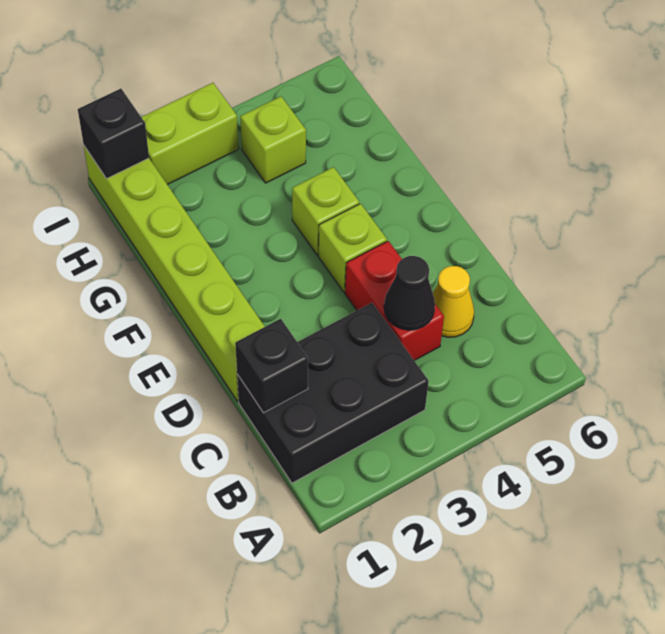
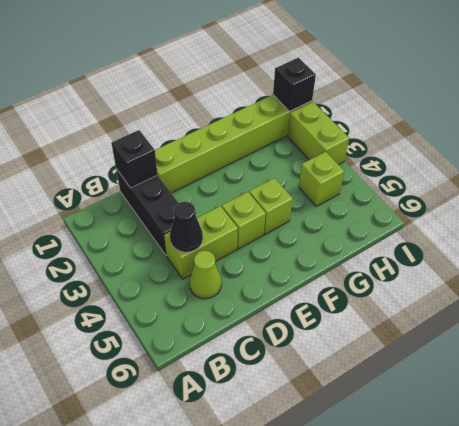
black brick B1:C3 level 1 -> black brick C1:C3 level 1
red brick C4:D4 level 1 -> lime brick C4:D4 level 1
yellow cone C5 level 1 -> lime cone C5 level 1

